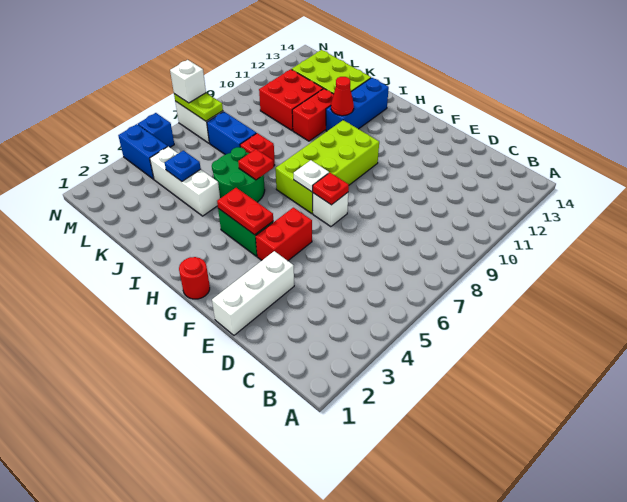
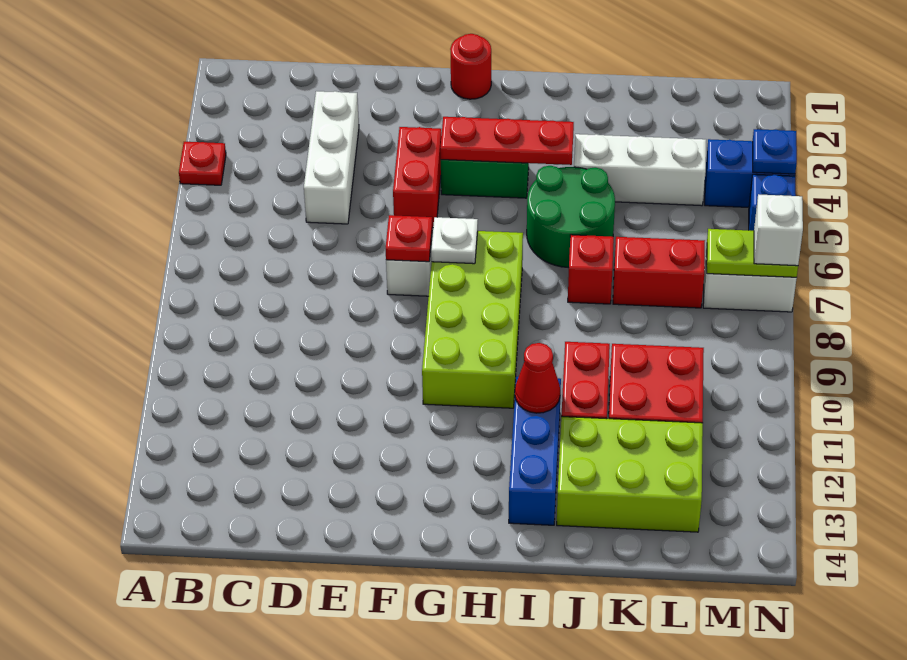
white brick E1:E3 level 1 -> white brick D3:D5 level 1
red plate G4:H4 level 2 -> red plate G4:I4 level 2
red plate I6 level 2 -> red plate A4 level 1
blue plate K4 level 2 -> blue plate N4 level 2
blue brick K7:L7 level 1 -> red brick K7:L7 level 1

